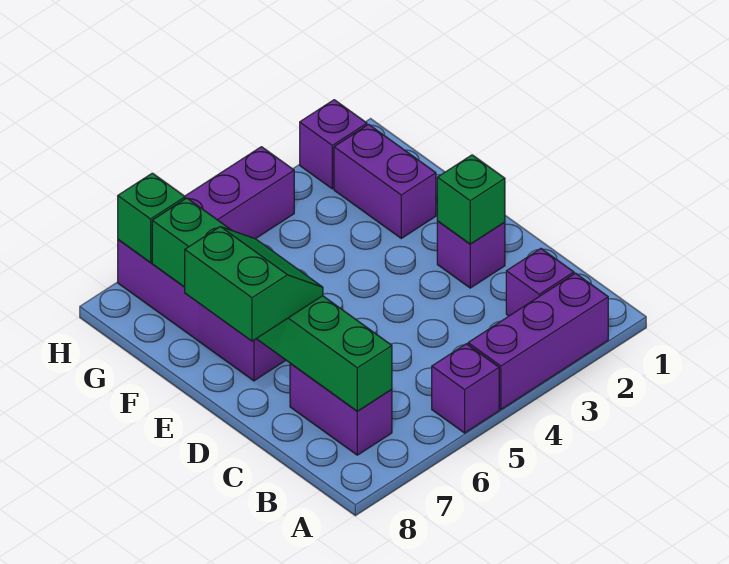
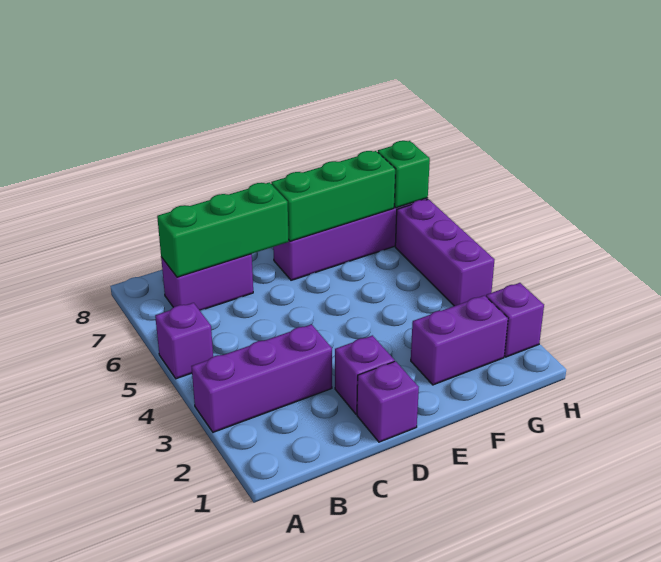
purple brick A2:A4 level 1 -> purple brick A3:C3 level 1
purple brick B2 level 1 -> purple brick D1 level 1
green brick D2 level 2 -> none
green slope D7:E8 level 3 top 8 -> none

